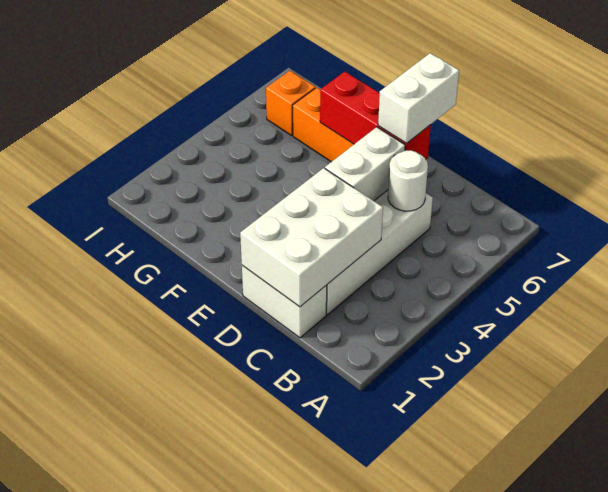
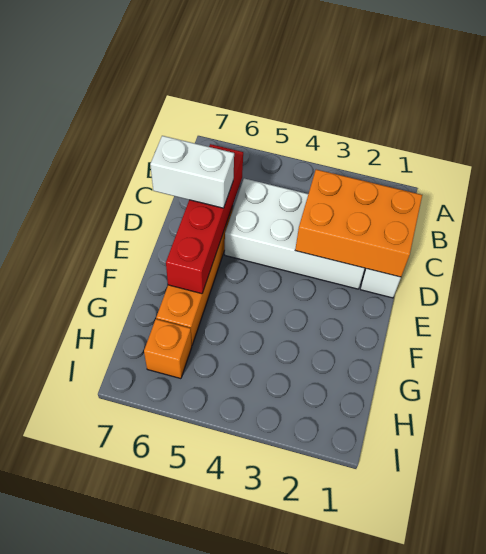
white brick C1:D3 level 2 -> orange brick C1:D3 level 2
white round brick C5 level 2 -> none
white brick D4:D5 level 2 -> none
red brick D6:F6 level 2 -> red brick C6:F6 level 2

